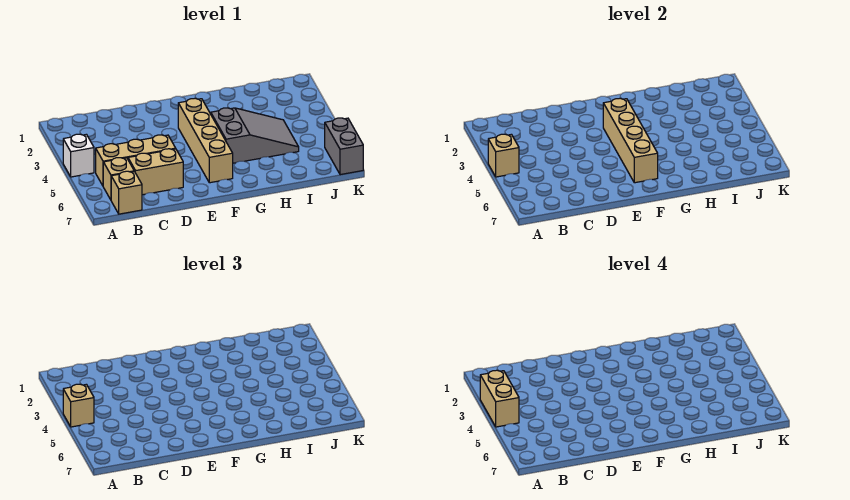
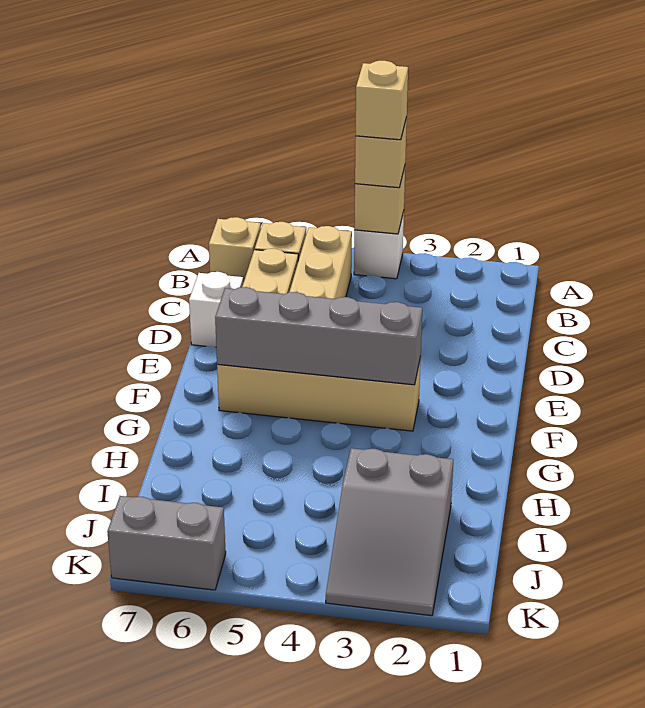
tan brick A3:A4 level 4 -> tan brick A4 level 4
none -> white brick D7 level 1
tan brick F3:F6 level 2 -> grey brick F3:F6 level 2
grey slope G4:I5 level 1 top G -> grey slope I2:K3 level 1 top I

